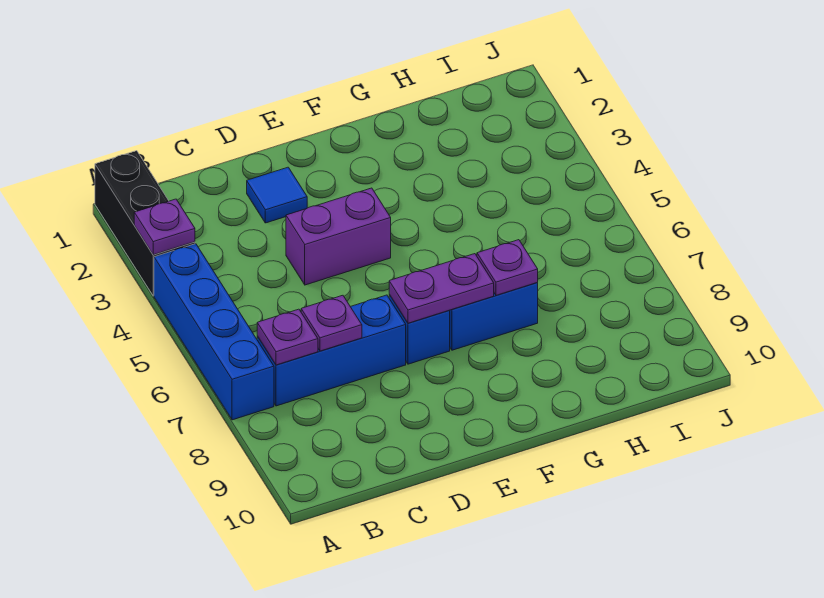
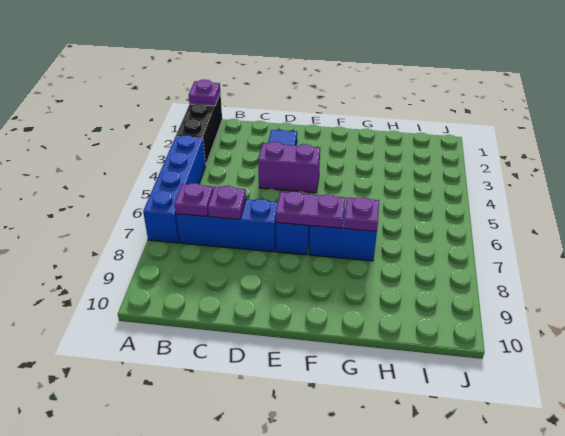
purple plate A3 level 2 -> purple plate A1 level 2

